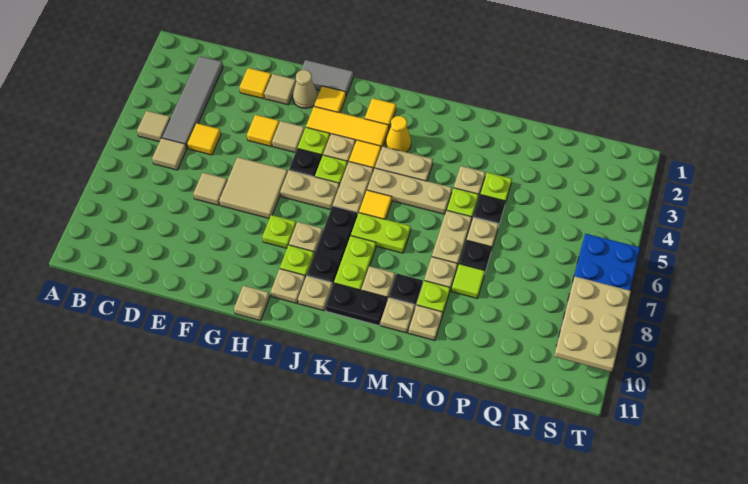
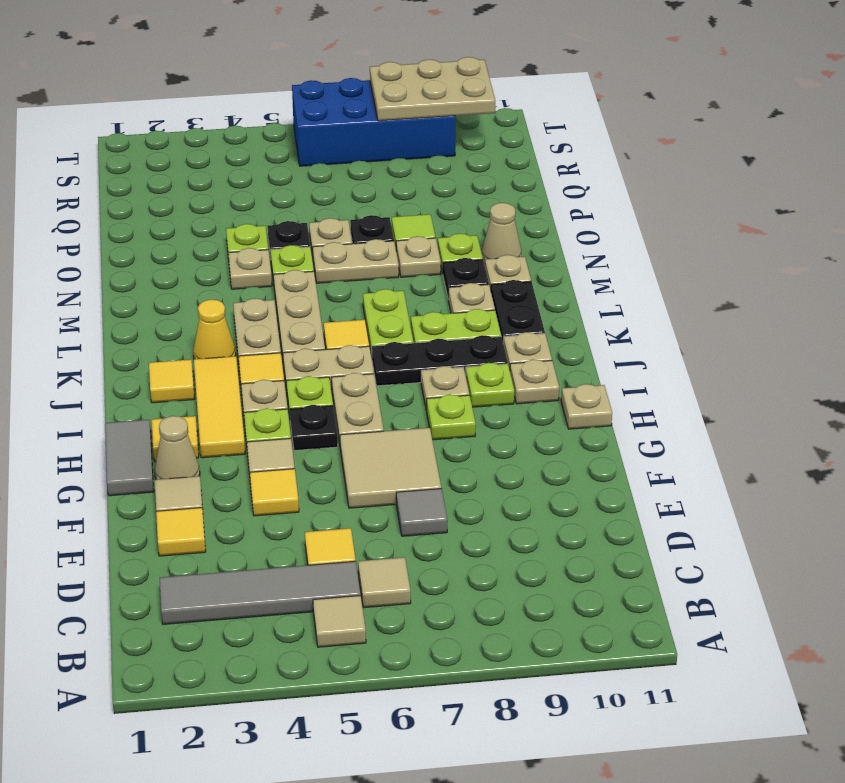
tan tile E7 level 1 -> grey tile E7 level 1
tan plate N10 level 1 -> tan cone N10 level 1

